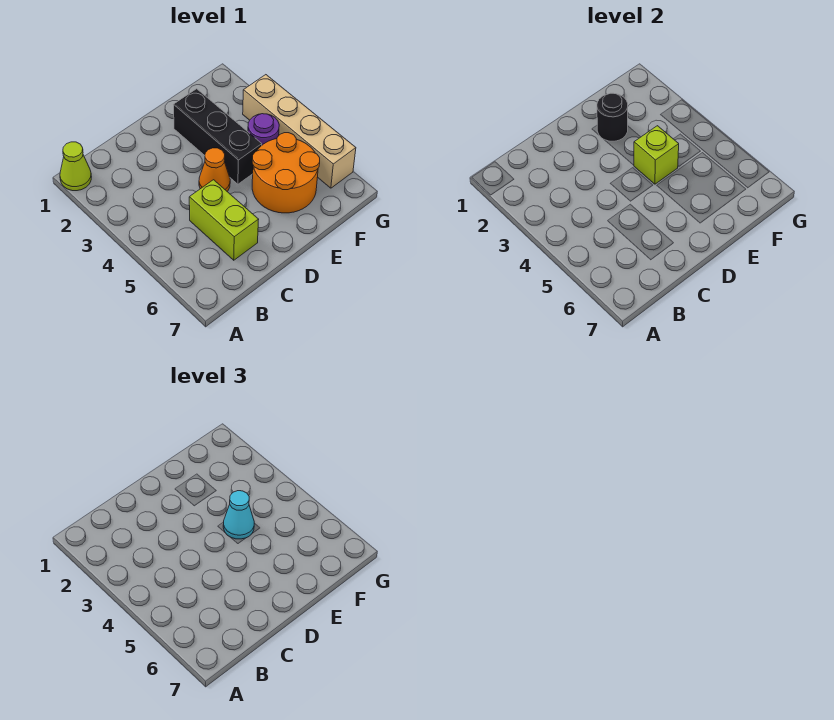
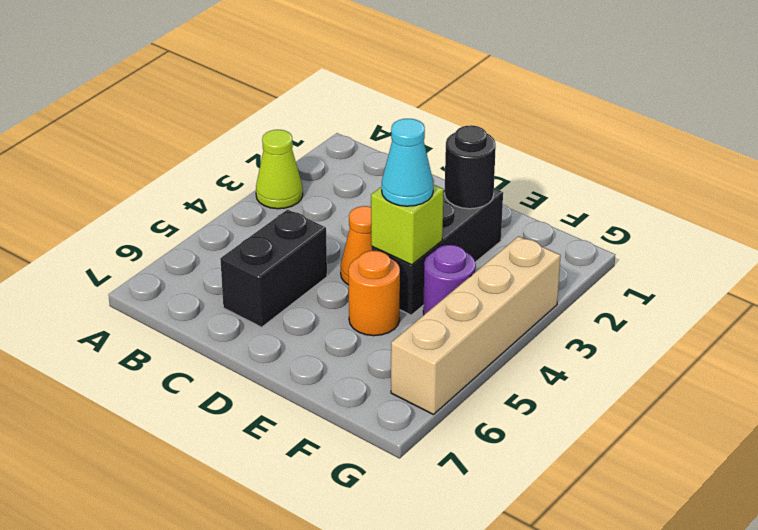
lime cone A1 level 1 -> lime cone A3 level 1
lime brick C5:C6 level 1 -> black brick C5:C6 level 1
orange round brick E5:F6 level 1 -> orange round brick E5 level 1

